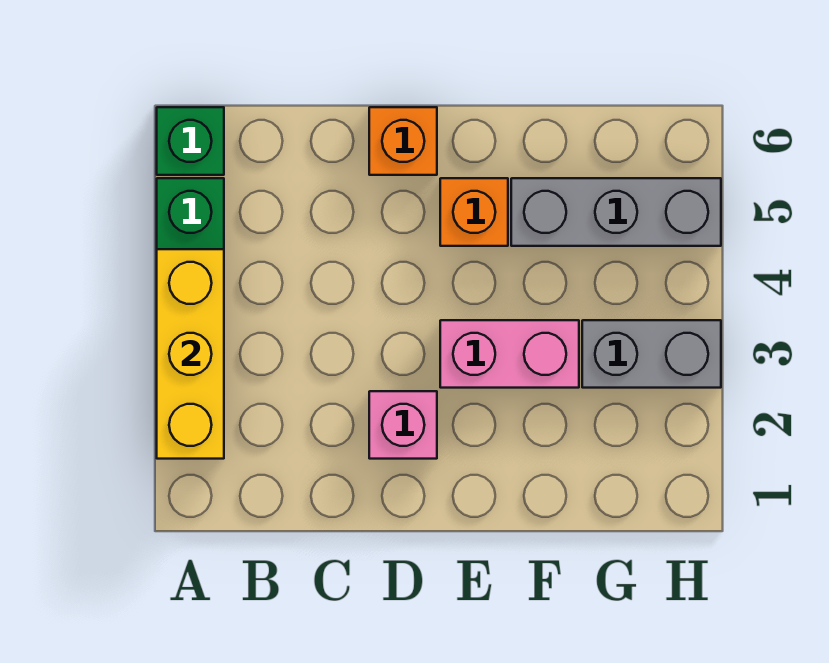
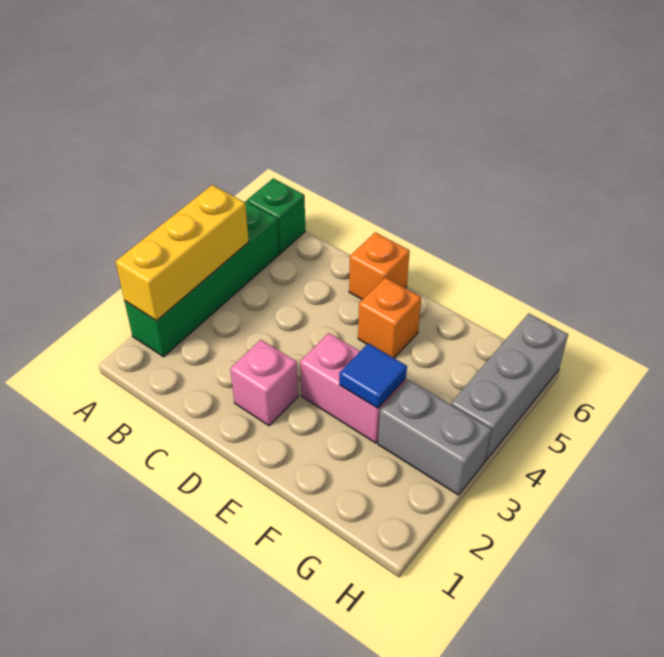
none -> blue tile F3 level 2
grey brick F5:H5 level 1 -> grey brick H4:H6 level 1

